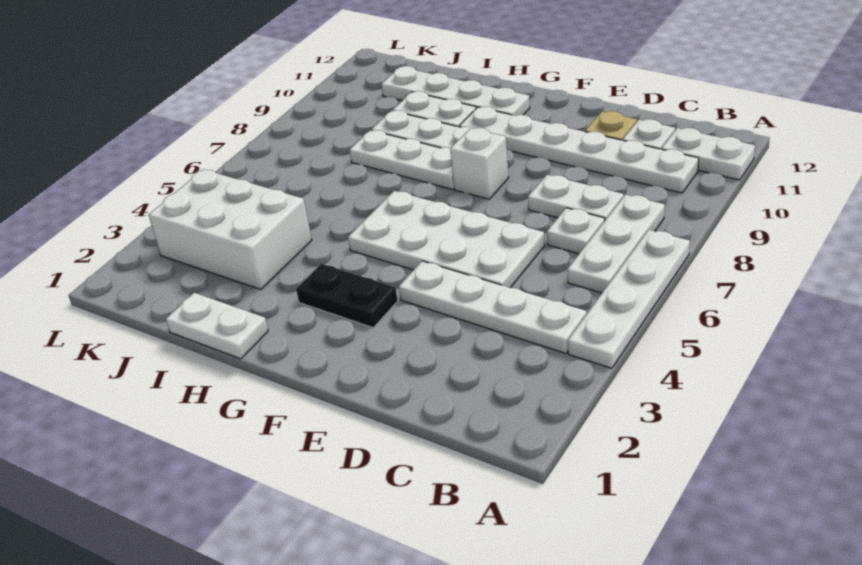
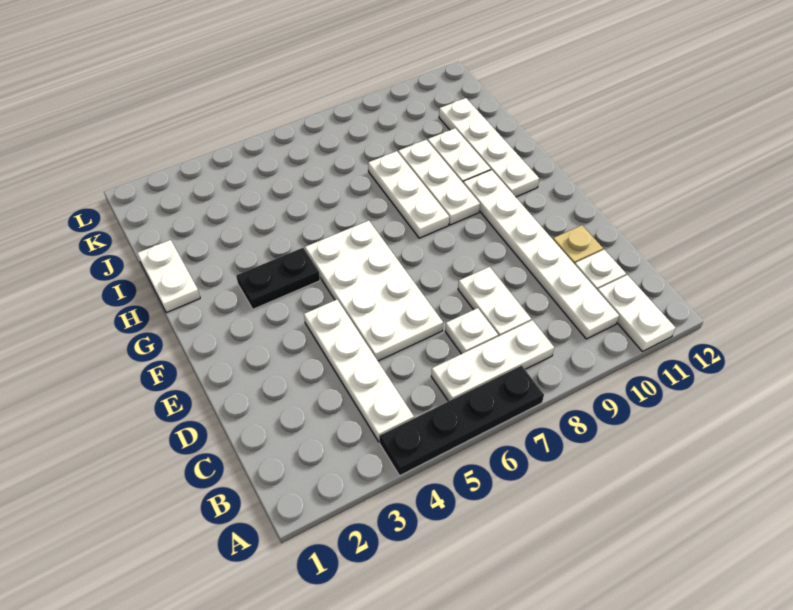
white plate A4:A7 level 1 -> black plate A4:A7 level 1
black plate F3:G3 level 1 -> black plate G3:G4 level 1
white brick F8 level 1 -> none
white brick I3:K4 level 1 -> none

